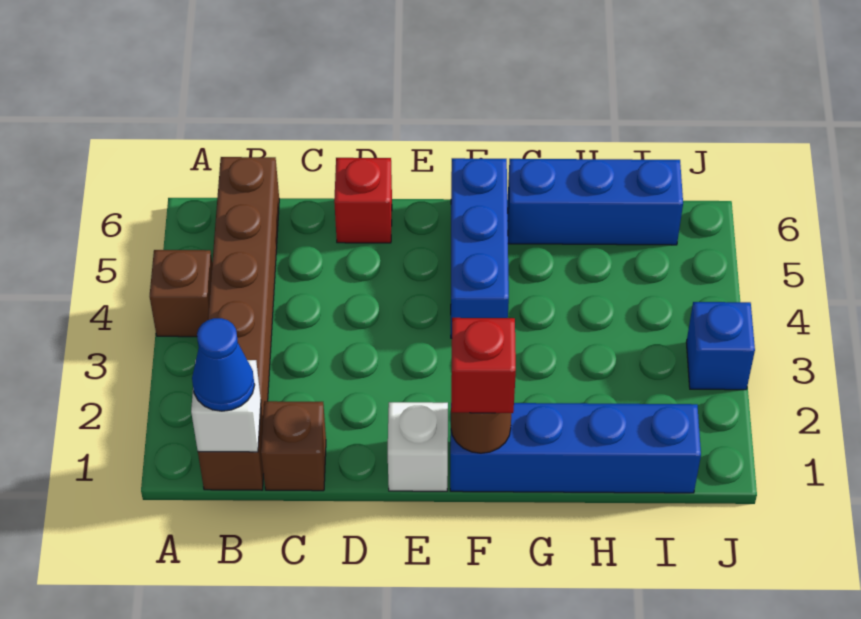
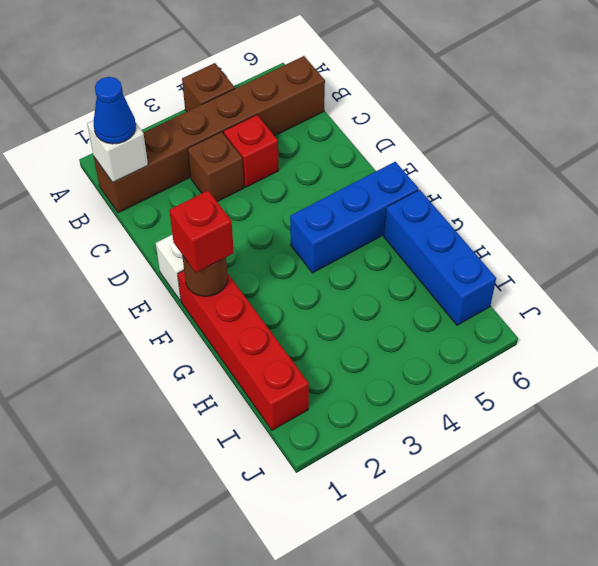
brown brick C1 level 1 -> brown brick C3 level 1
red brick D6 level 1 -> red brick C4 level 1
blue brick F1:I1 level 1 -> red brick F1:I1 level 1
blue brick J3 level 1 -> none

